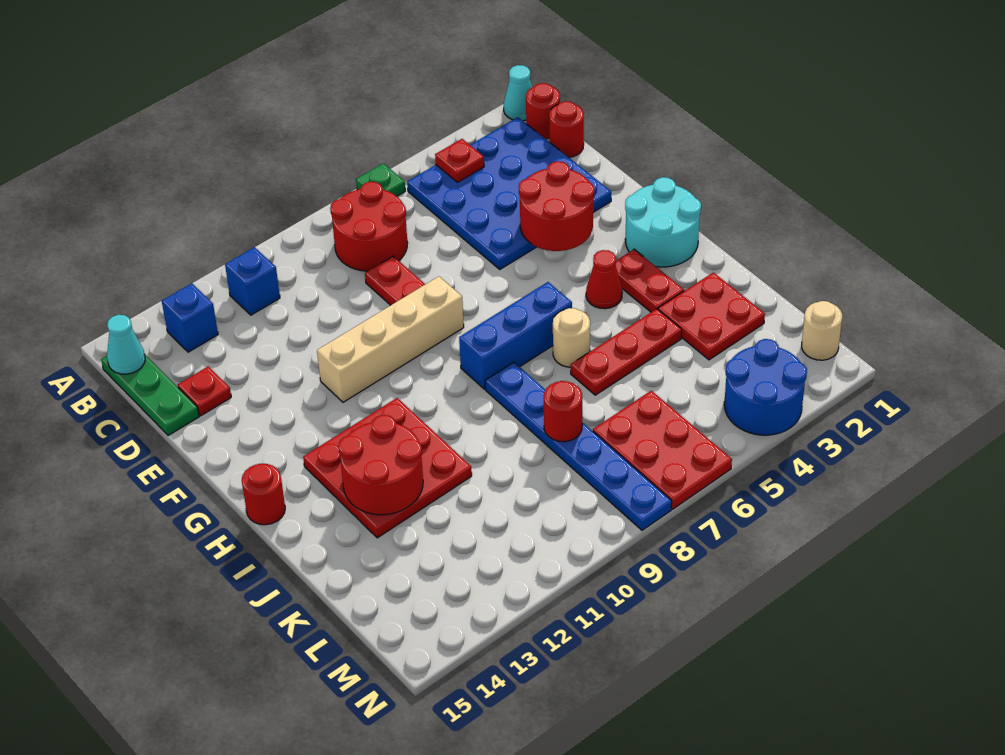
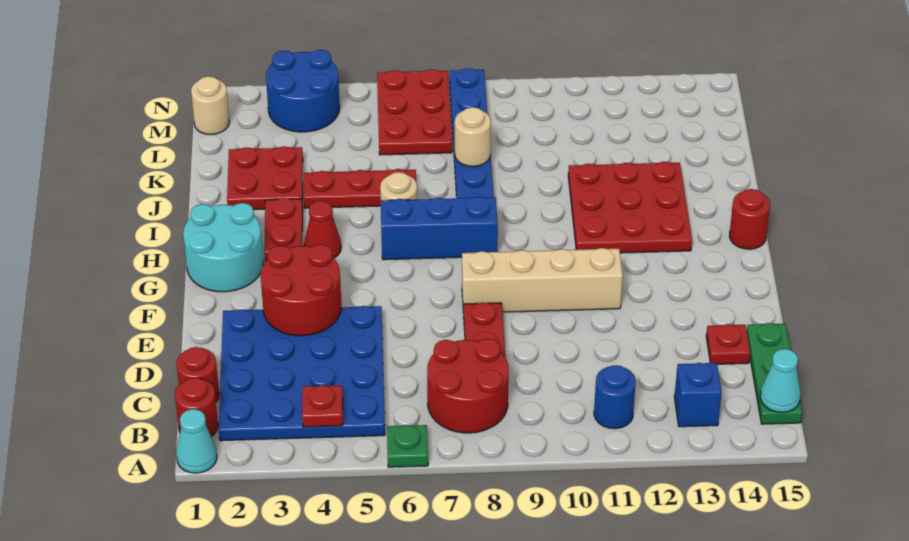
blue brick B11 level 1 -> blue round brick B11 level 1
red round brick I12:J13 level 2 -> none
red round brick K8 level 2 -> tan round brick K8 level 2

